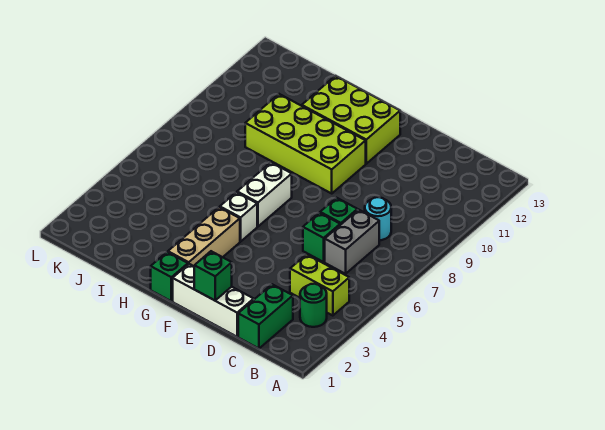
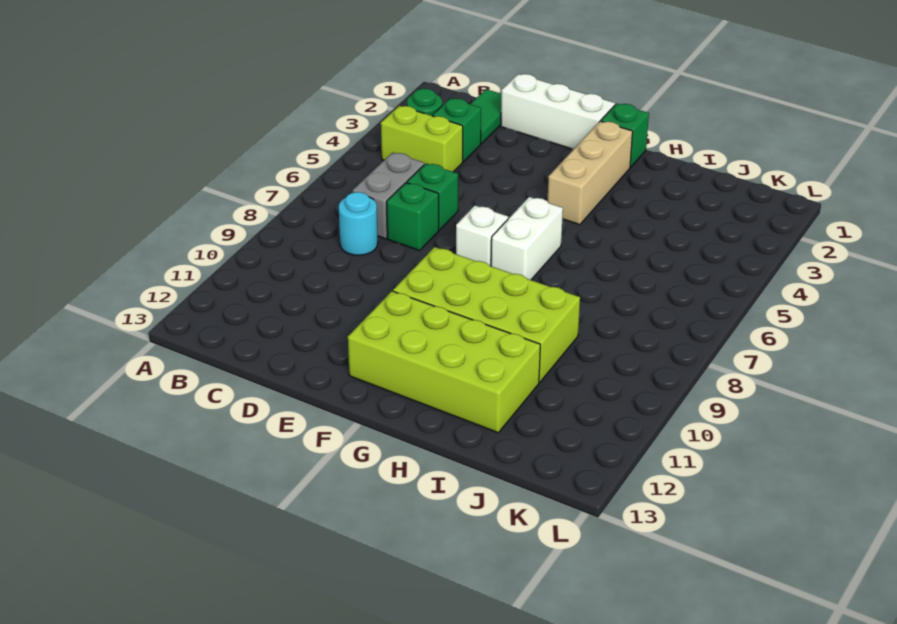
green brick C1:C2 level 1 -> green tile C1:C2 level 1
green brick E1 level 2 -> green brick C3 level 1
lime brick F11:H12 level 1 -> lime brick F11:I12 level 1
white brick G5 level 1 -> white brick F7 level 1

